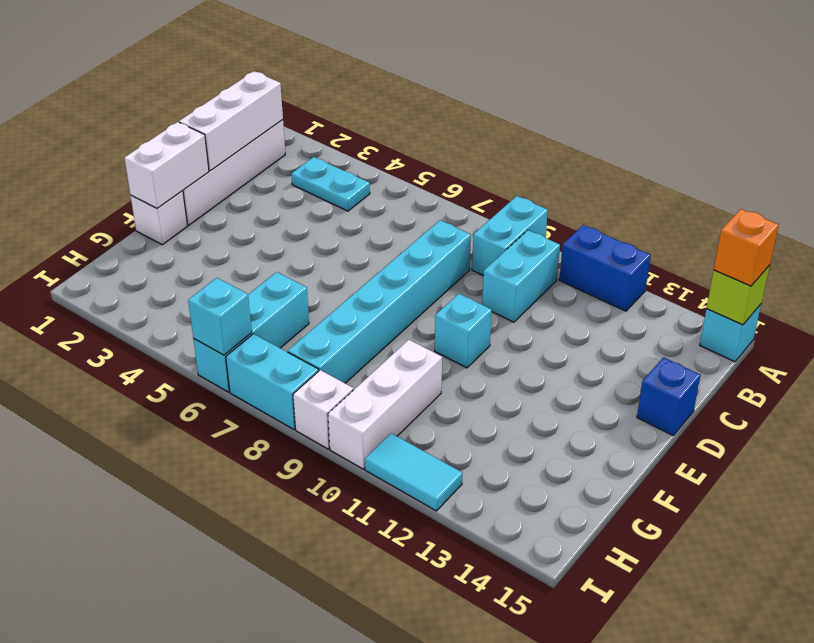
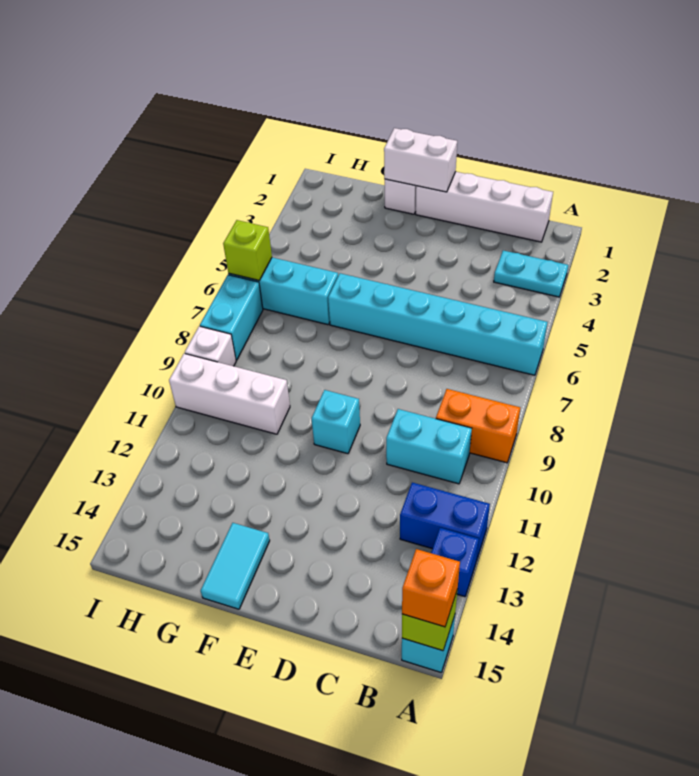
cyan brick A9:B9 level 1 -> orange brick A9:B9 level 1
blue brick A11:A12 level 1 -> blue brick A12:B12 level 1
white brick B1:D1 level 2 -> none
cyan plate B3:B4 level 1 -> cyan plate A3:B3 level 1
cyan brick C8:H8 level 1 -> cyan brick A6:F6 level 1
blue brick D15 level 1 -> blue brick A13 level 1
cyan brick I6 level 2 -> lime brick I6 level 2
cyan tile I11:I12 level 1 -> cyan tile F14:F15 level 1

